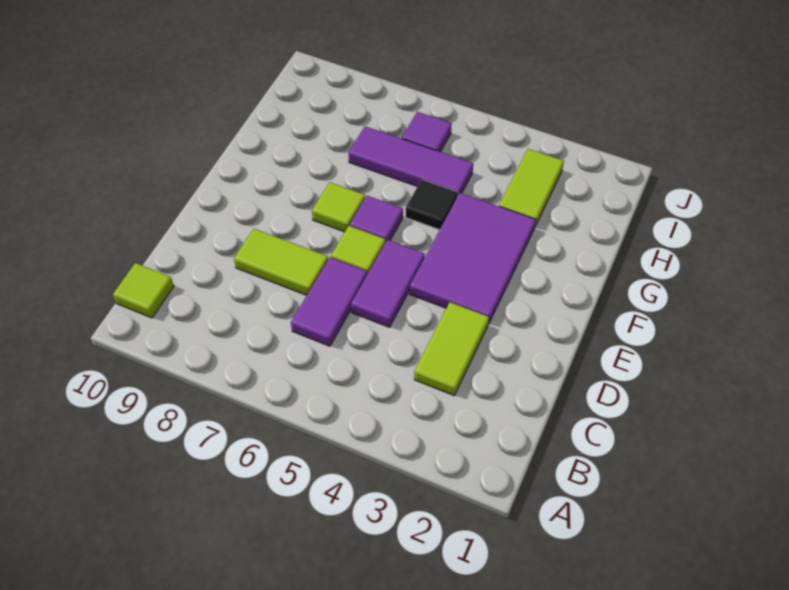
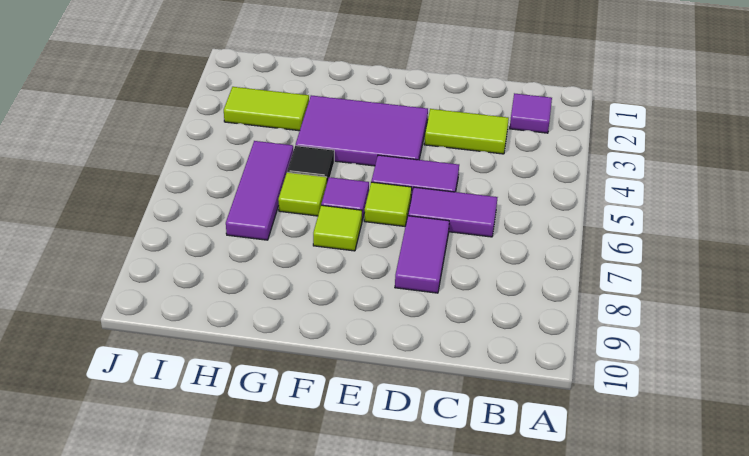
lime tile B10 level 1 -> lime tile G6 level 1
lime tile D7:D8 level 1 -> purple tile D7:D8 level 1
purple tile I6 level 1 -> purple tile B2 level 1

